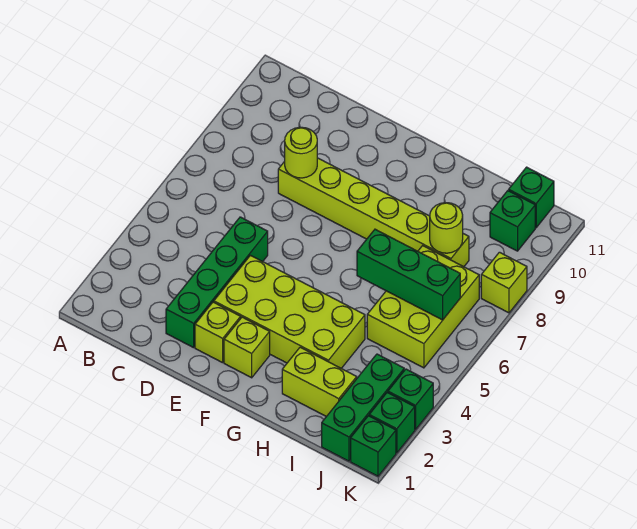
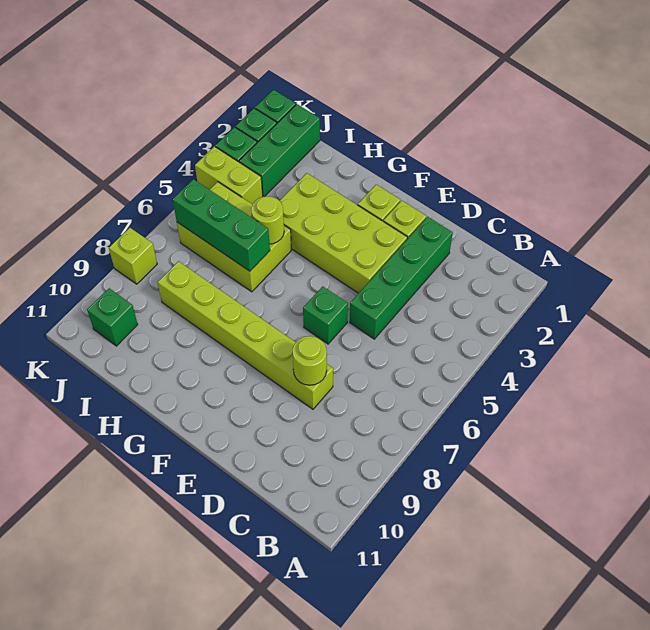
lime brick H2:I2 level 1 -> lime brick J4:K4 level 1
lime brick I5:J7 level 1 -> lime brick H5:J6 level 1
lime round brick I8 level 2 -> lime round brick H5 level 2
green brick J11 level 1 -> green brick E6 level 1

